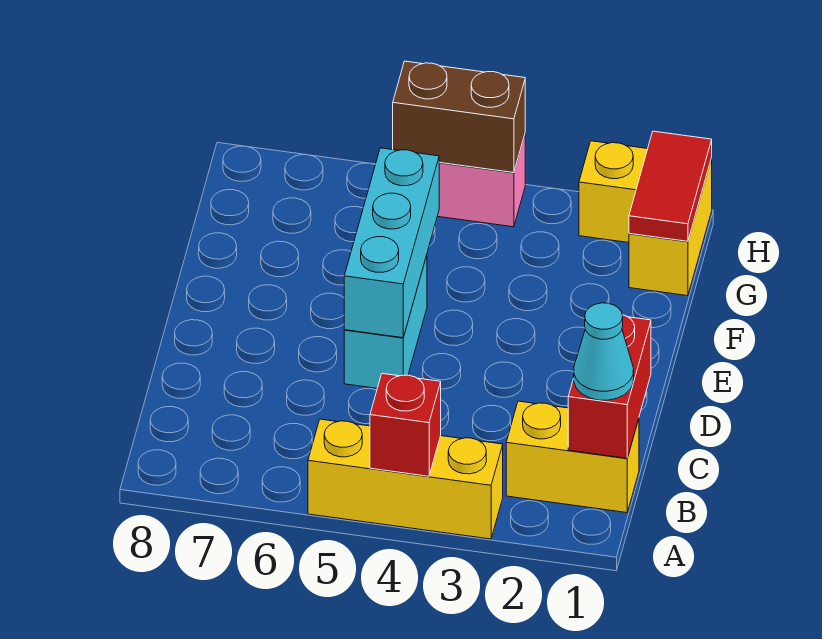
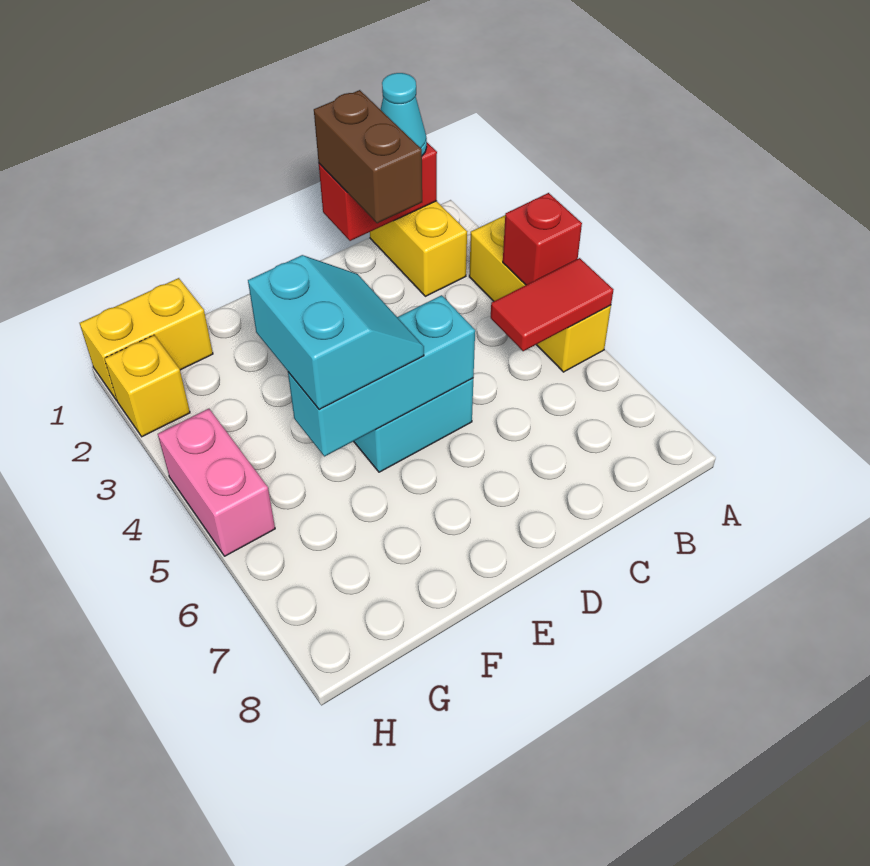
none -> cyan slope E4:F5 level 3 top F
red tile G1:H1 level 2 -> red tile A5:B5 level 2
brown brick H4:H5 level 2 -> brown brick C1:C2 level 3

